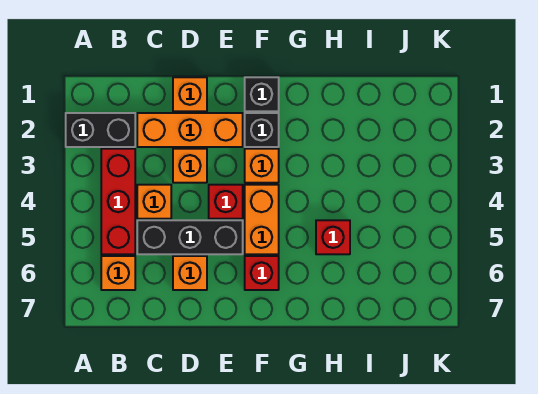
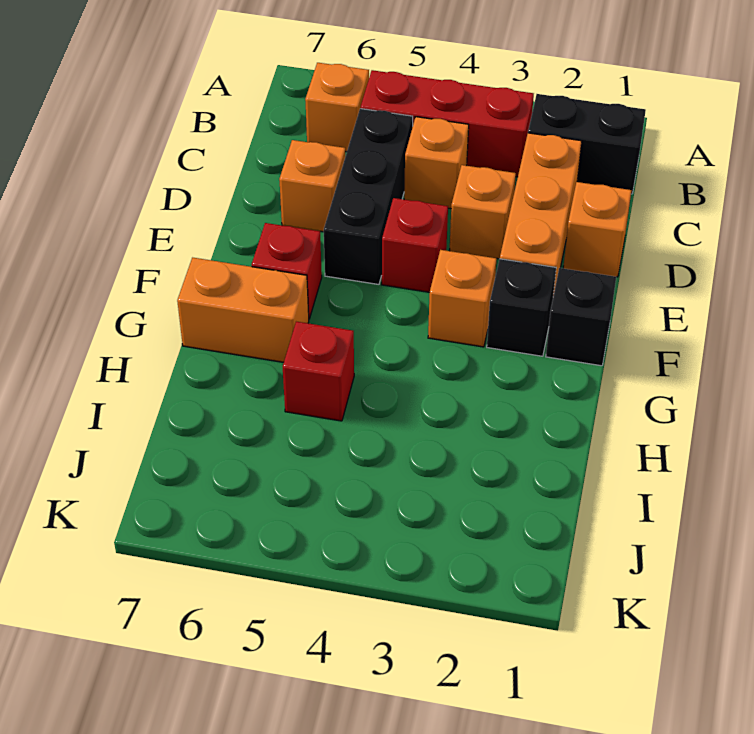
black brick A2:B2 level 1 -> black brick B1:B2 level 1
orange brick F4:F5 level 1 -> orange brick G6:G7 level 1

